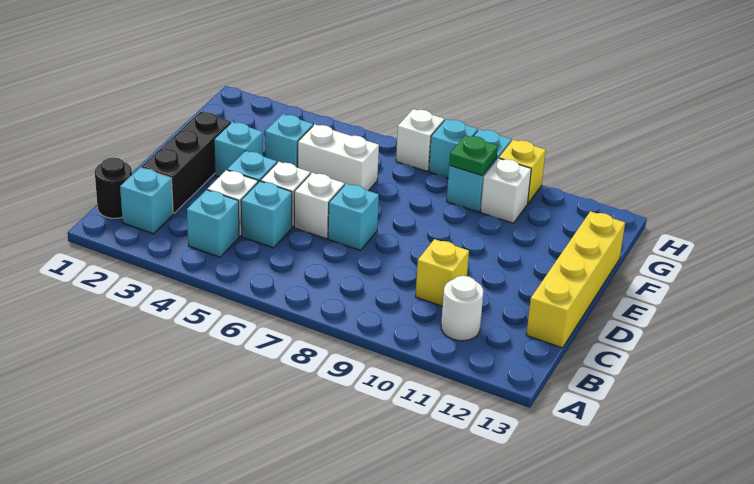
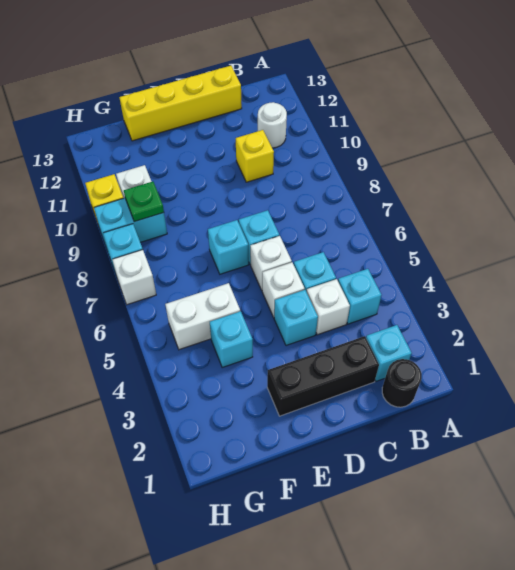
cyan brick E3 level 1 -> cyan brick E7 level 1
white brick F5:F6 level 1 -> white brick F5:G5 level 1

